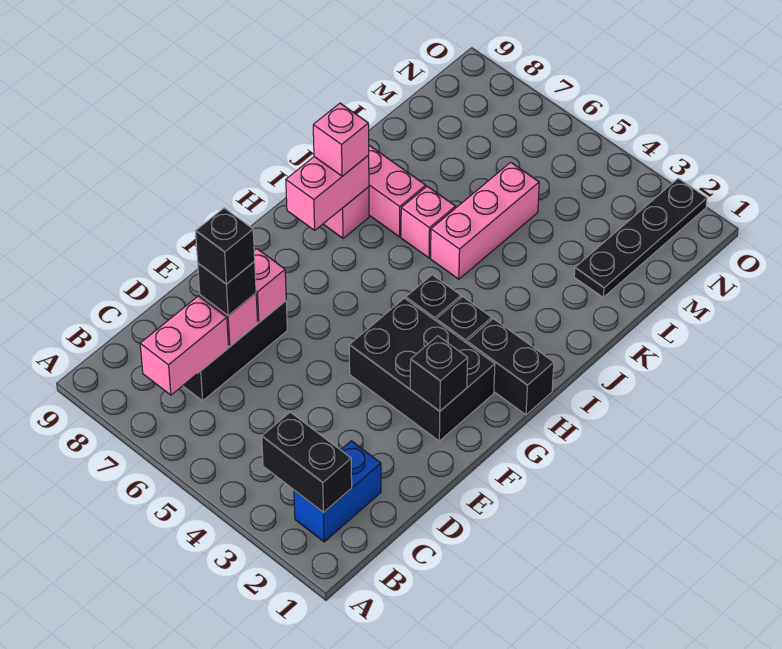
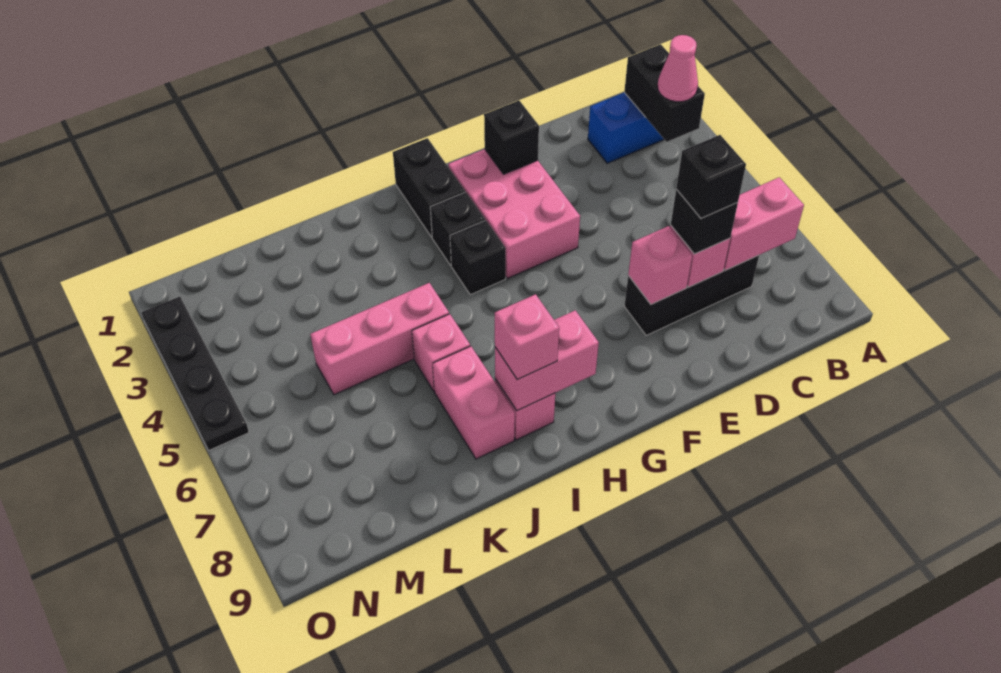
none -> pink cone B3 level 3
black brick F2:G4 level 1 -> pink brick F2:G4 level 1
black plate L2:O2 level 1 -> black plate O2:O5 level 1

